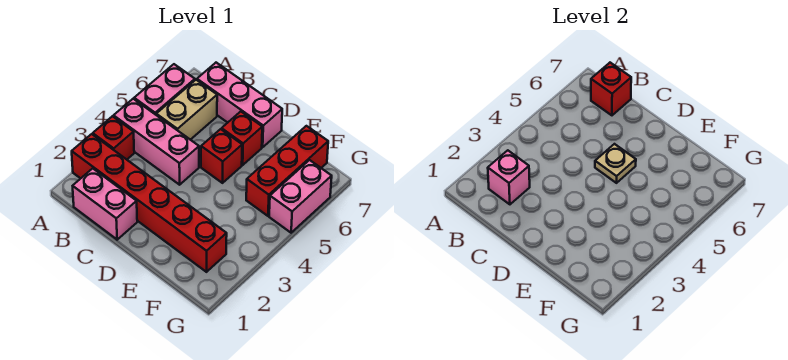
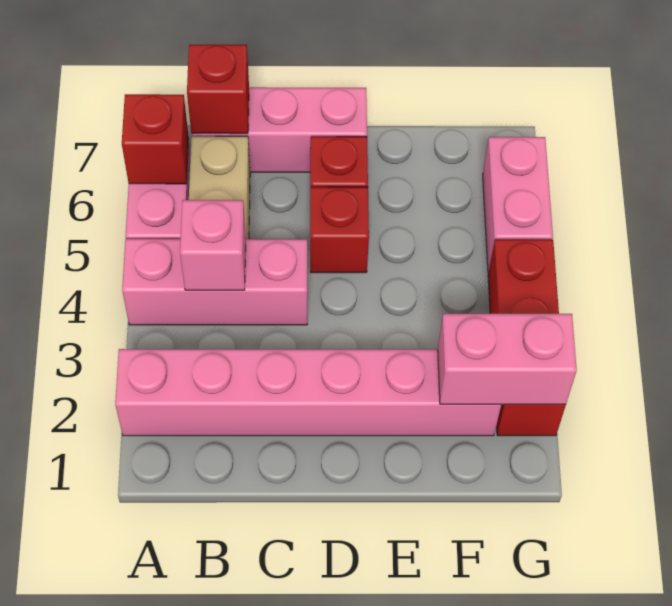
red brick A2:F2 level 1 -> pink brick A2:F2 level 1
red brick A3 level 1 -> red brick A6 level 2
pink brick B1:C1 level 1 -> pink brick F2:G2 level 2
pink brick B2 level 2 -> pink brick B4 level 2
tan plate D5 level 2 -> none
red brick F5:F7 level 1 -> red brick G2:G4 level 1

